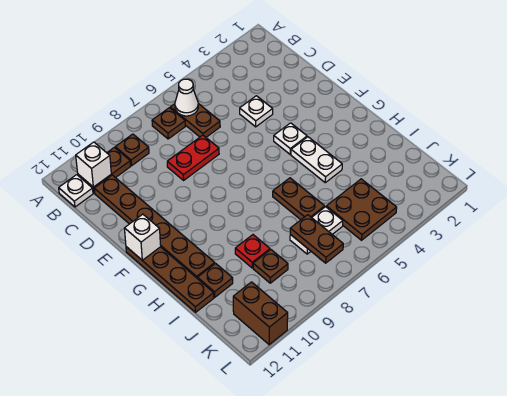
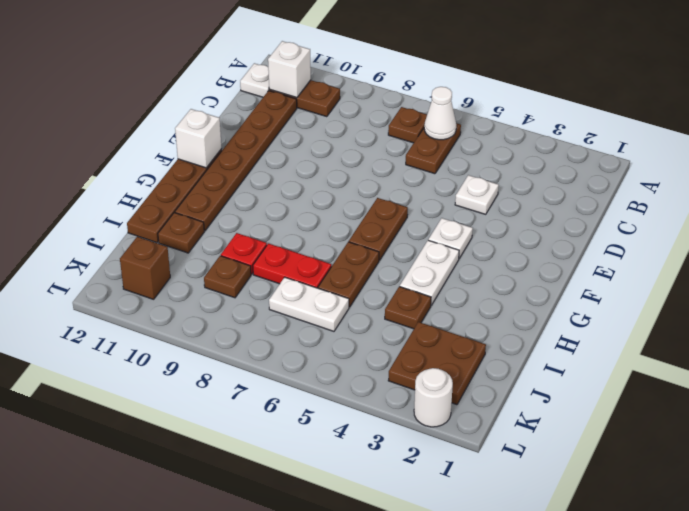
brown plate B9 level 1 -> brown plate I4 level 1
red plate D7:D8 level 1 -> red plate I7:I8 level 1
brown plate J4:K5 level 1 -> brown plate J2:K3 level 1
brown plate J7:K7 level 2 -> brown plate F6:G6 level 1
brown brick K11:L11 level 1 -> brown brick K11 level 1
none -> white round brick L2 level 1

